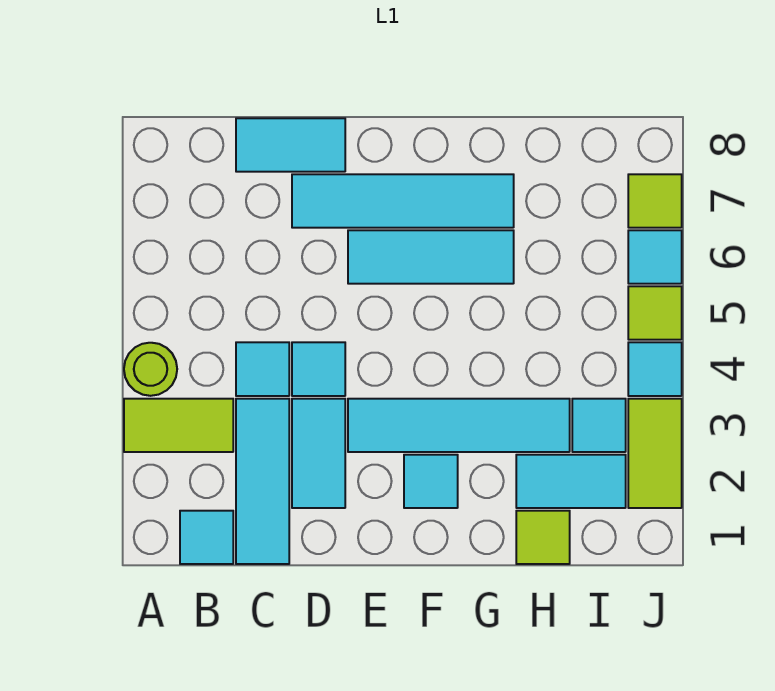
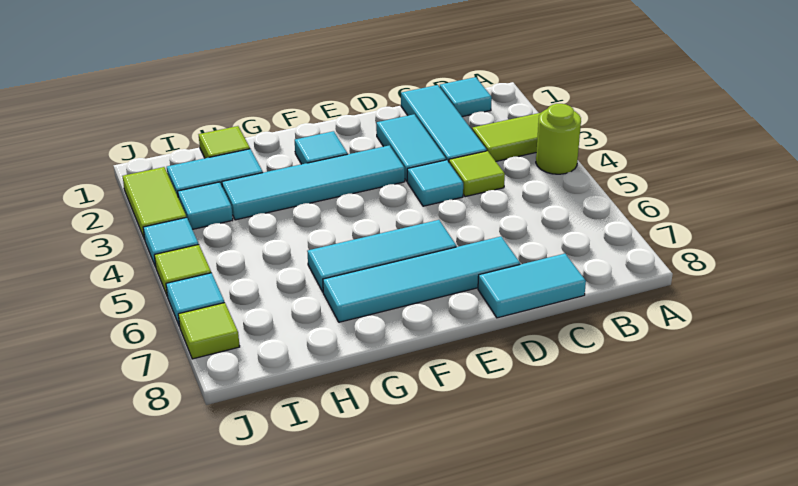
cyan tile C4 level 1 -> lime tile C4 level 1

